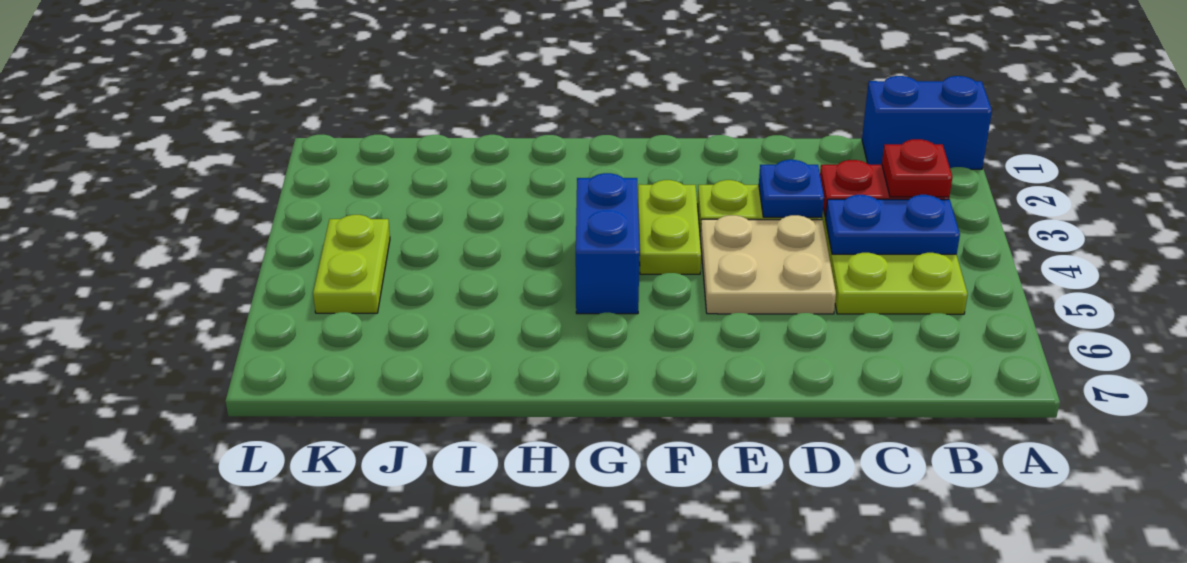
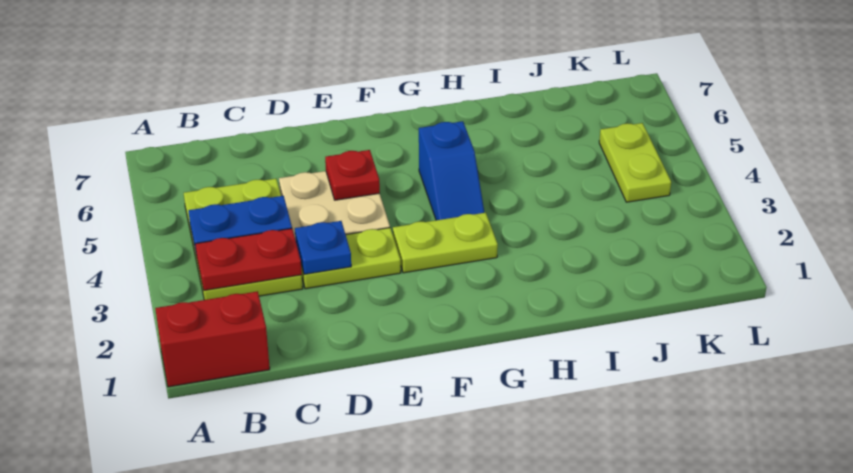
blue brick A1:B1 level 1 -> red brick A1:B1 level 1
red plate B3 level 3 -> red plate E5 level 2
lime plate F3:F4 level 1 -> lime plate F3:G3 level 1
blue brick G4:G5 level 1 -> blue slope G4:G5 level 1 top 5

